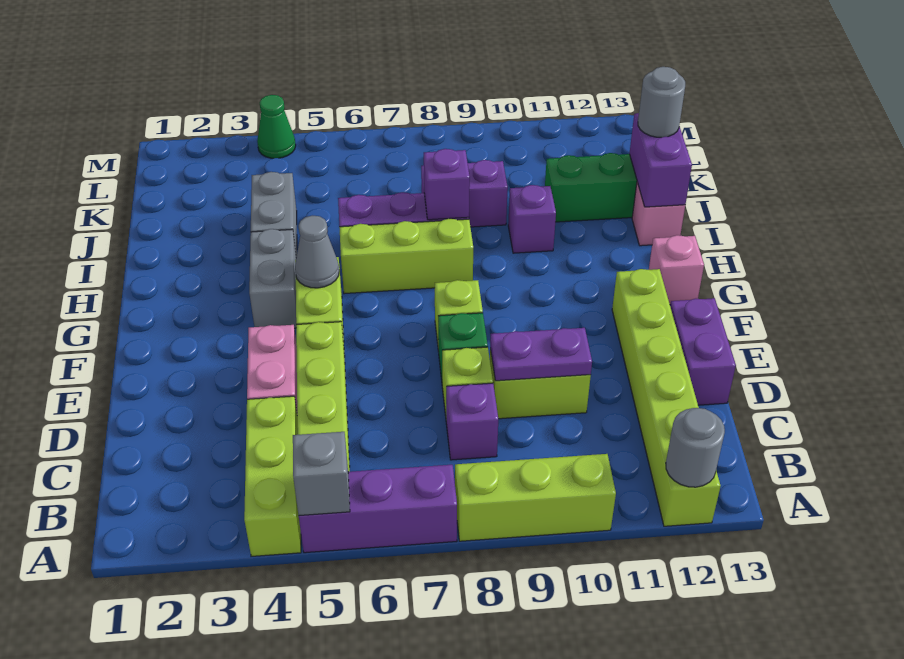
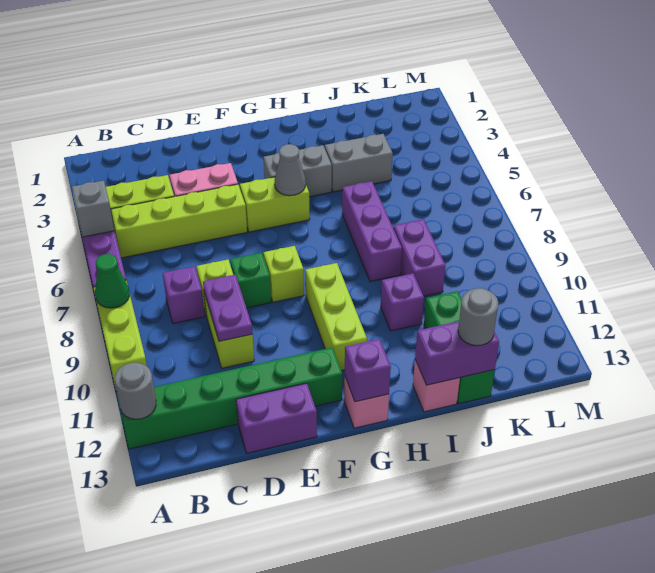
lime brick A12:F12 level 1 -> green brick A12:F12 level 1
lime brick H6:H8 level 1 -> lime brick G9:G11 level 1
purple brick I8 level 2 -> purple brick G13 level 2
green cone M4 level 1 -> green cone A8 level 2

